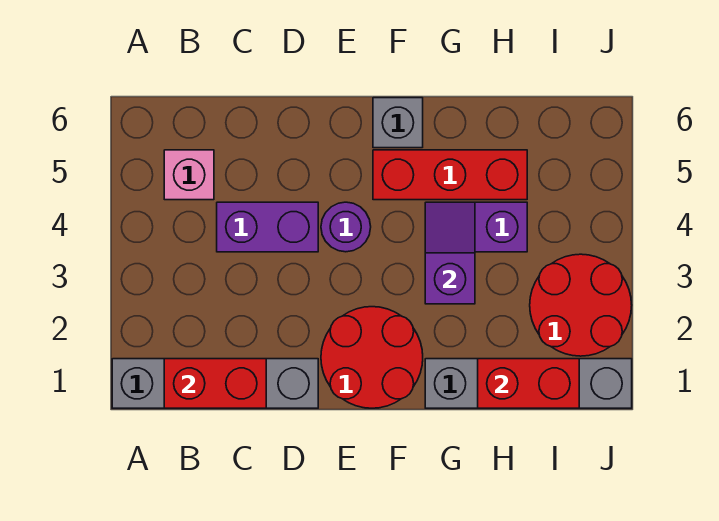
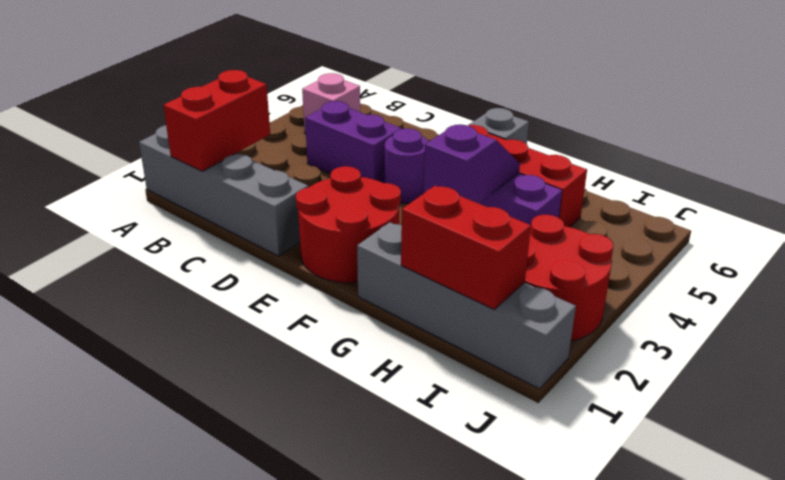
red brick B1:C1 level 2 -> red brick B1:B2 level 2

